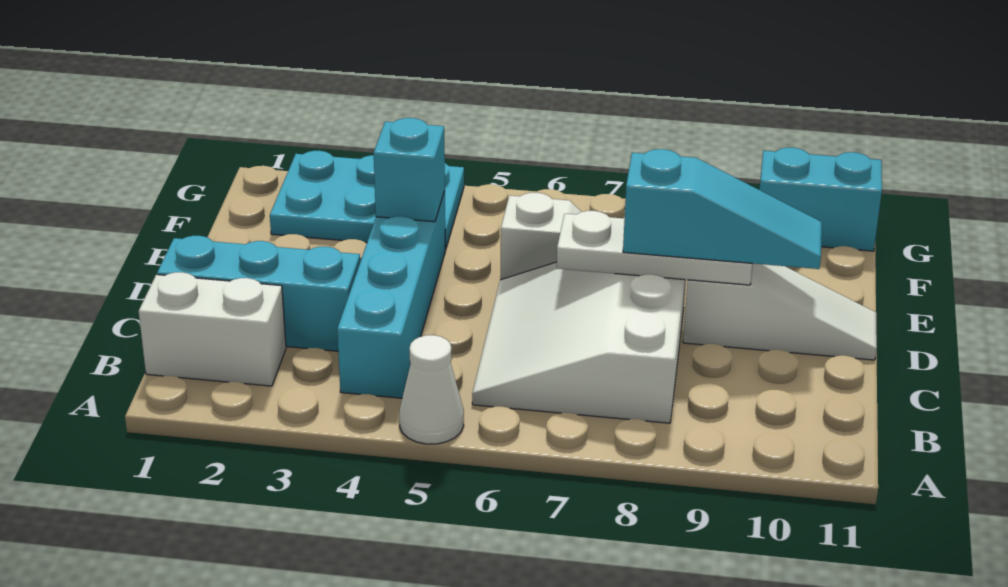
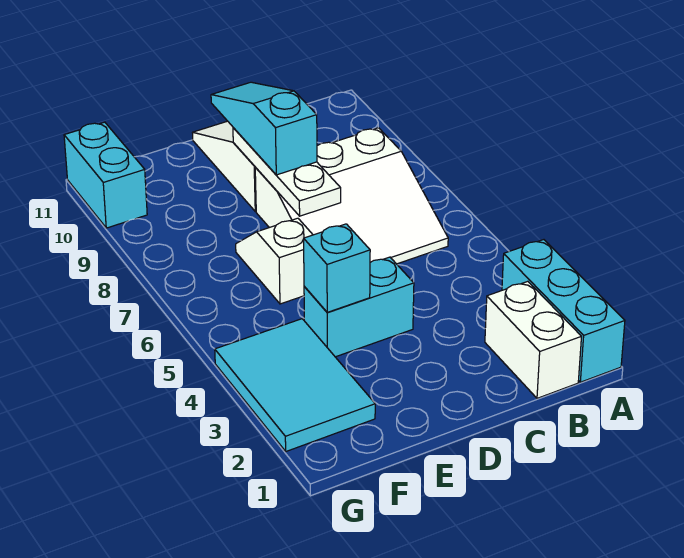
white cone A5 level 1 -> none
cyan brick B4:E4 level 1 -> cyan brick D4:E4 level 1
cyan brick C1:C3 level 1 -> cyan brick A1:A3 level 1
cyan plate F2:G4 level 1 -> cyan tile F2:G4 level 1

